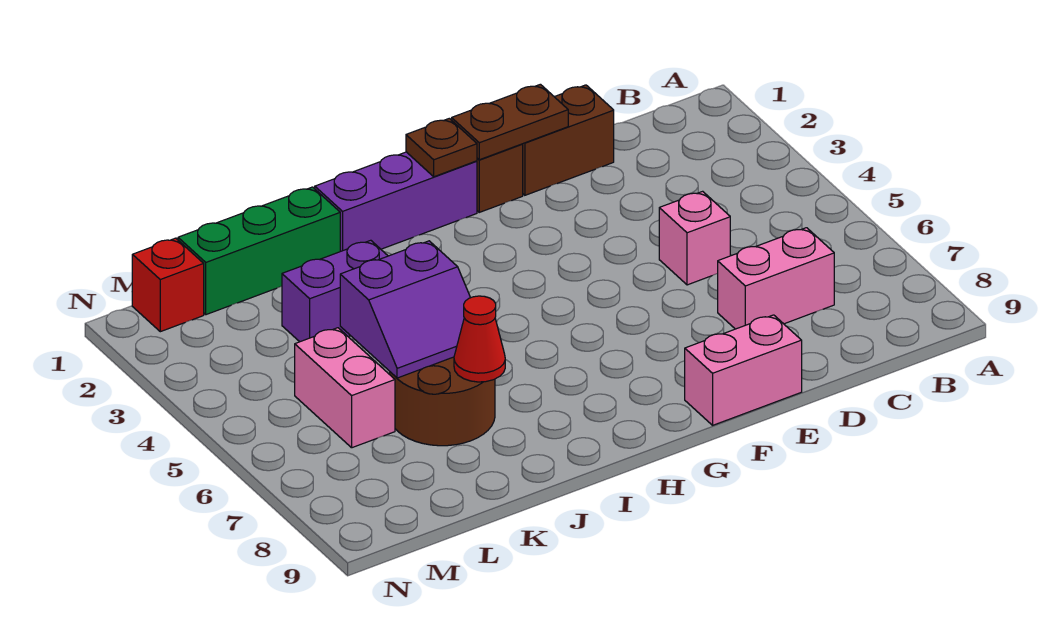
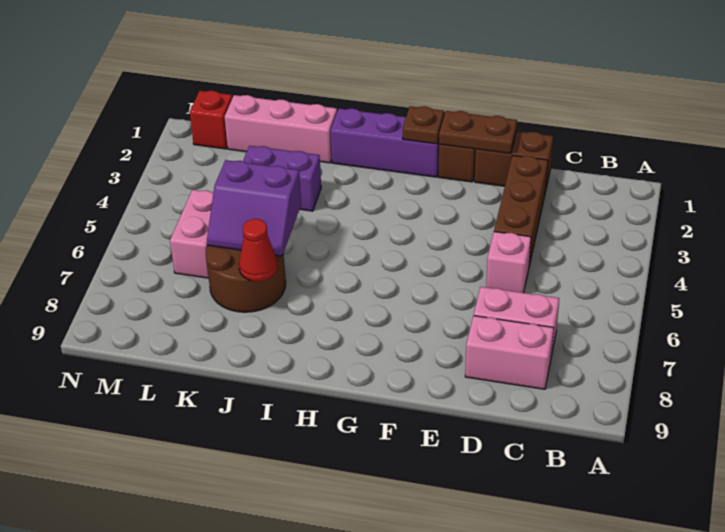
none -> brown brick D2:D4 level 1
pink brick E9:F9 level 1 -> pink brick C8:D8 level 1
green brick J1:L1 level 1 -> pink brick J1:L1 level 1

